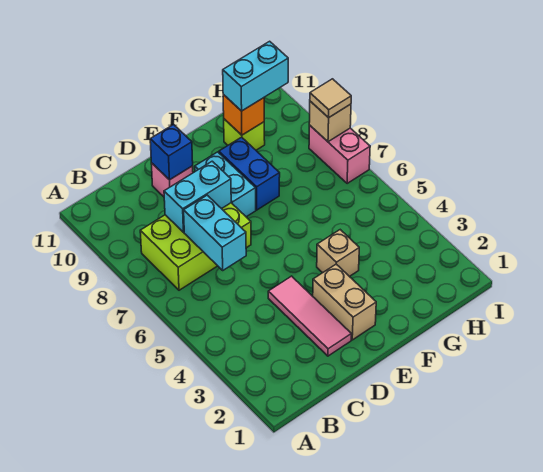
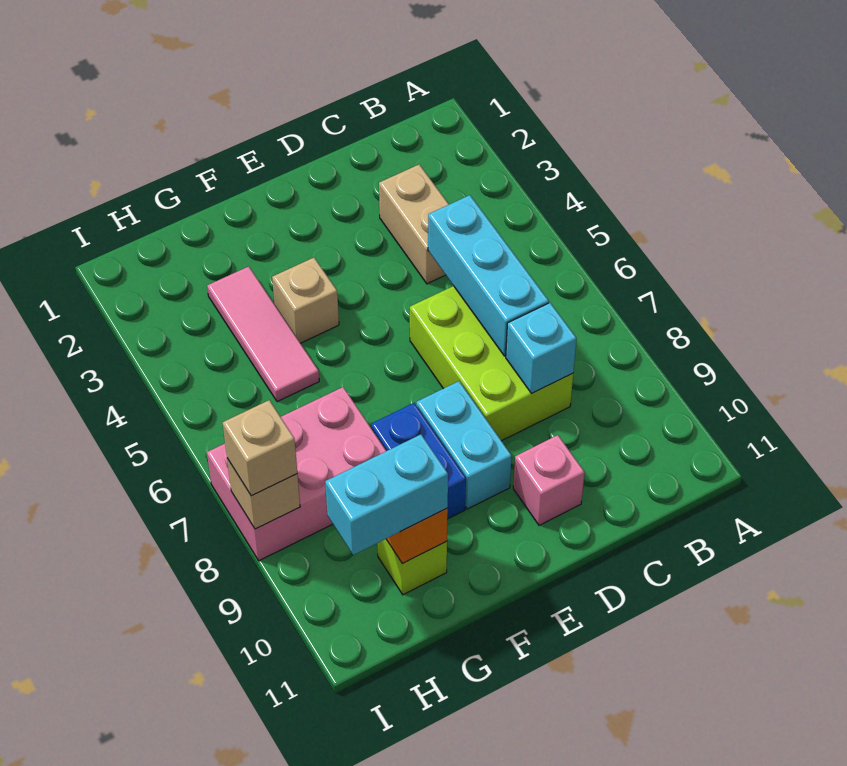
lime brick B7:D8 level 1 -> lime brick C6:D8 level 1
cyan brick C6:C7 level 2 -> cyan brick C5:C7 level 2
cyan brick C8:D8 level 2 -> cyan brick C8 level 2
pink tile D2:D4 level 1 -> pink tile G3:G5 level 1
blue brick D10 level 2 -> none
tan brick E2:E3 level 1 -> tan brick C3:C4 level 1
pink brick I7:I8 level 1 -> pink brick G7:I8 level 1
tan tile I8 level 3 -> tan brick I8 level 3

